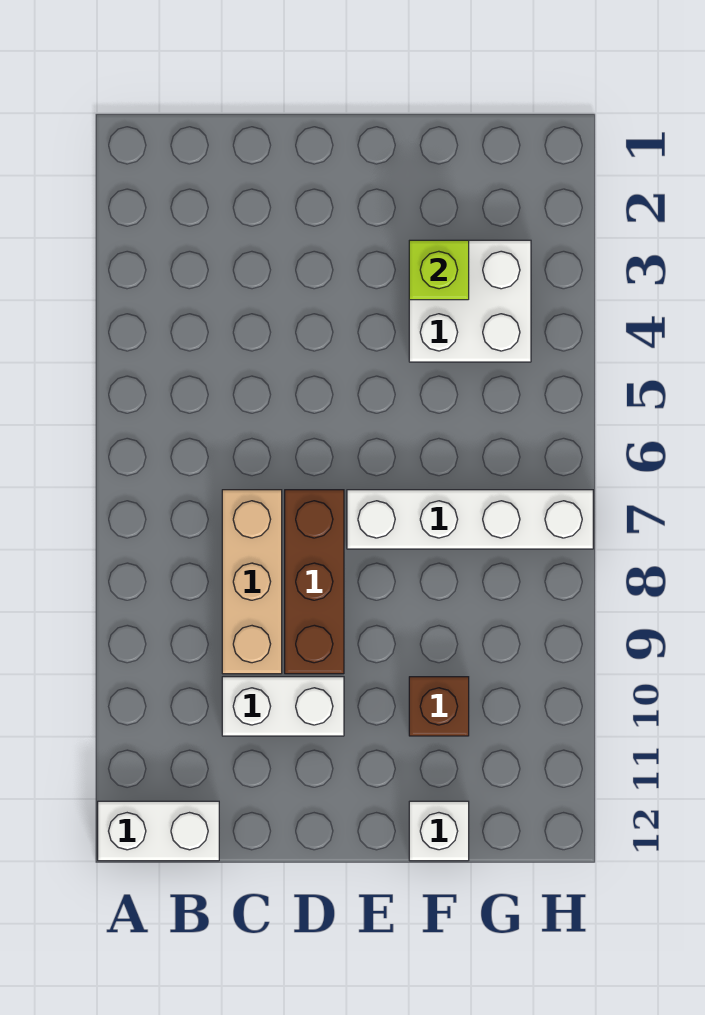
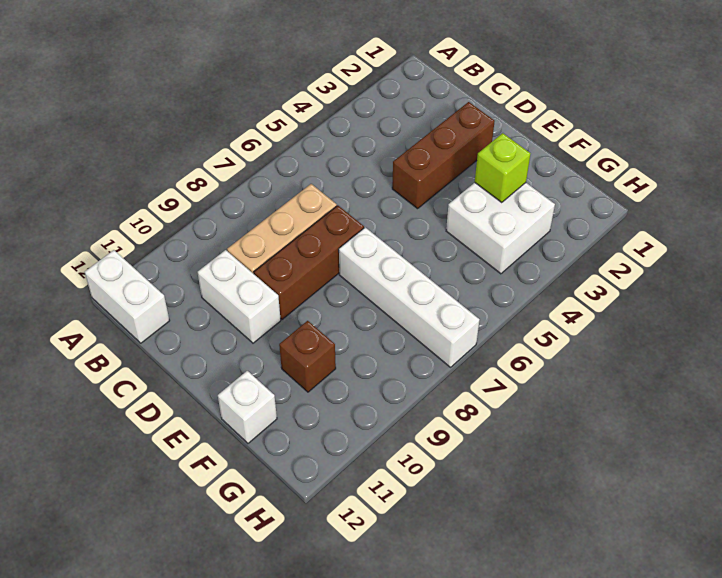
none -> brown brick D2:D4 level 1

